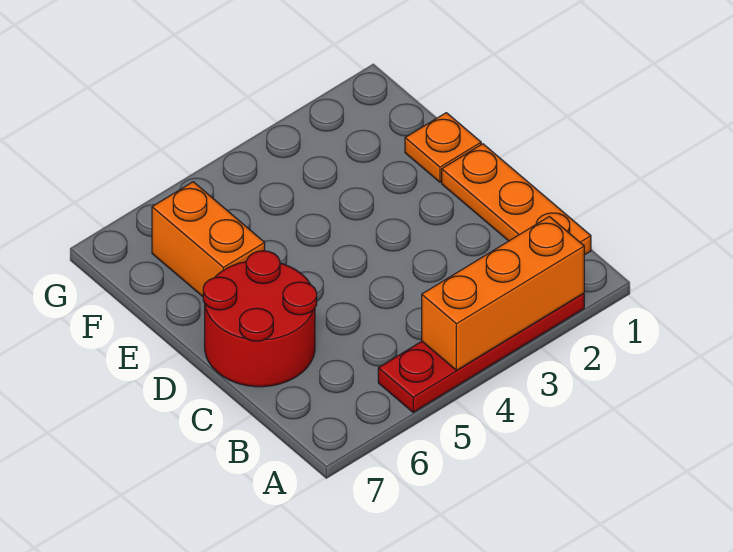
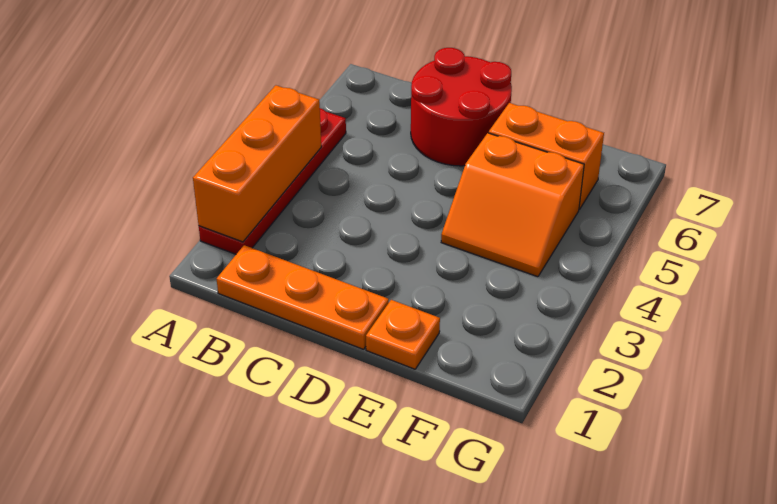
none -> orange slope E4:F5 level 1 top 5

